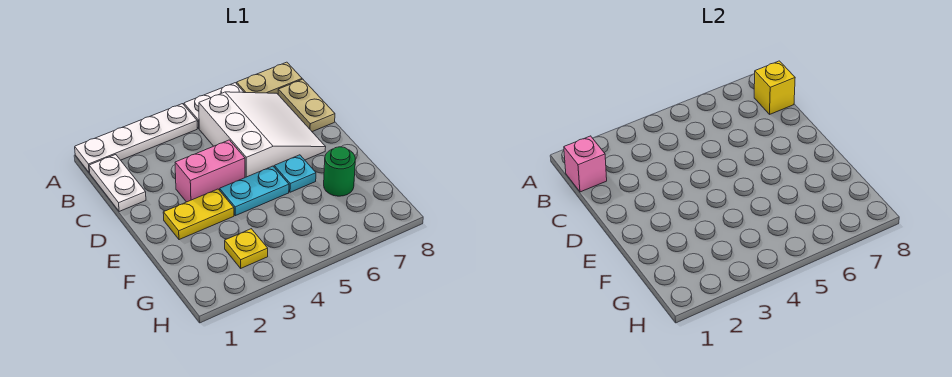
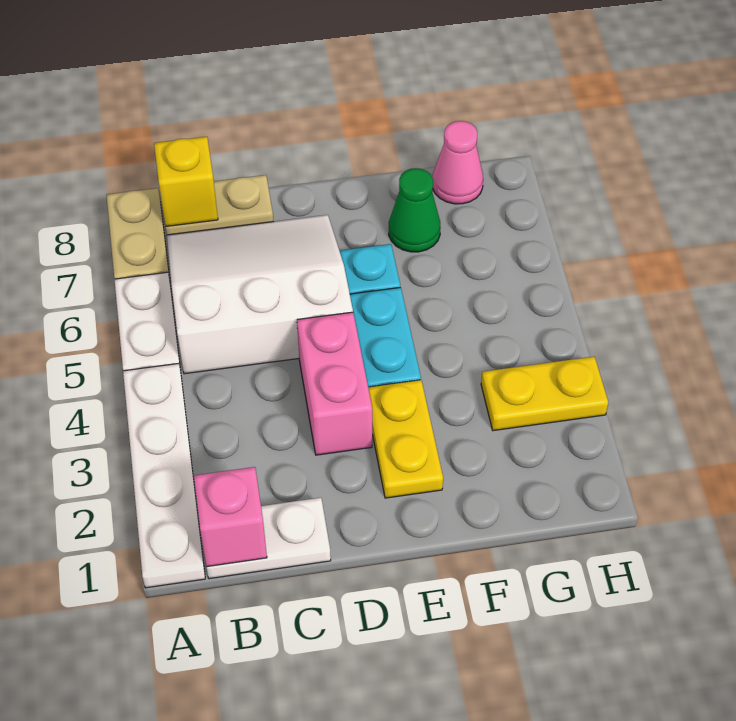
green round brick F7 level 1 -> green cone F7 level 1
yellow plate G3 level 1 -> yellow plate G3:H3 level 1
none -> pink cone G8 level 1

